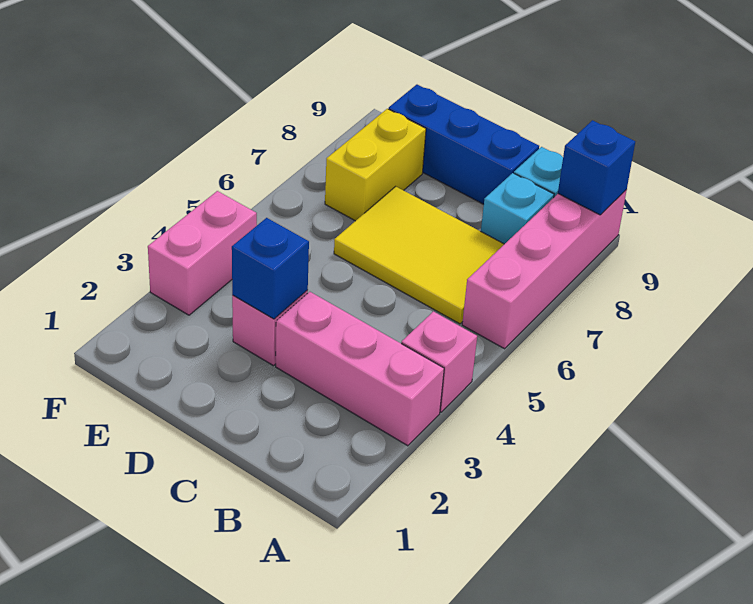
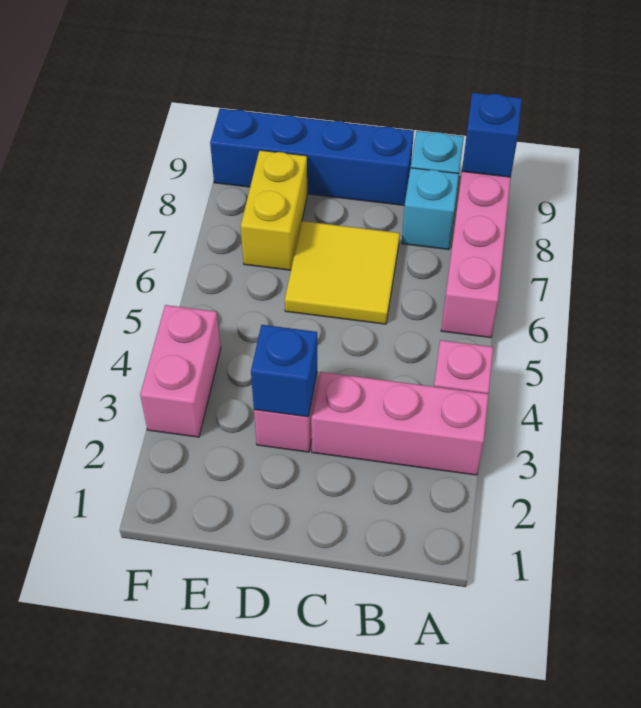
yellow tile B6:D7 level 1 -> yellow tile C6:D7 level 1
blue brick C9:E9 level 1 -> blue brick C9:F9 level 1

